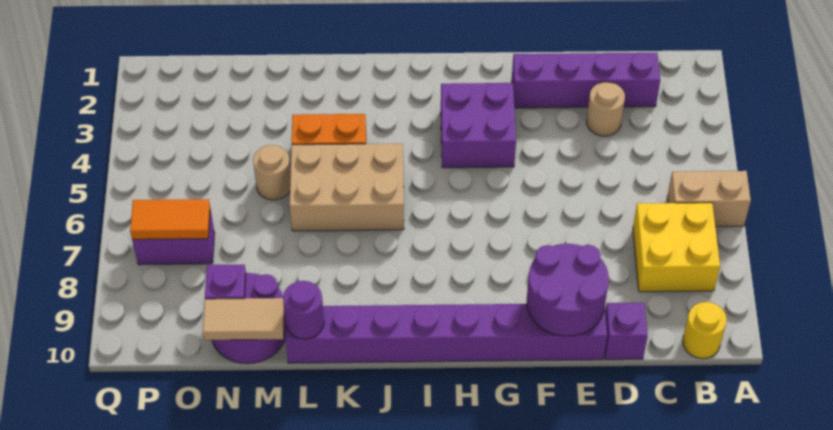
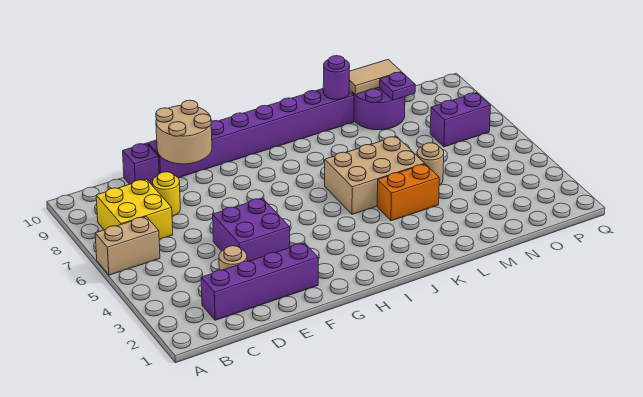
yellow round brick B10 level 1 -> yellow round brick D8 level 1
purple round brick E9:F10 level 2 -> tan round brick E9:F10 level 2
purple brick G3:H4 level 1 -> purple brick E4:F5 level 1
orange tile O7:P7 level 2 -> none

